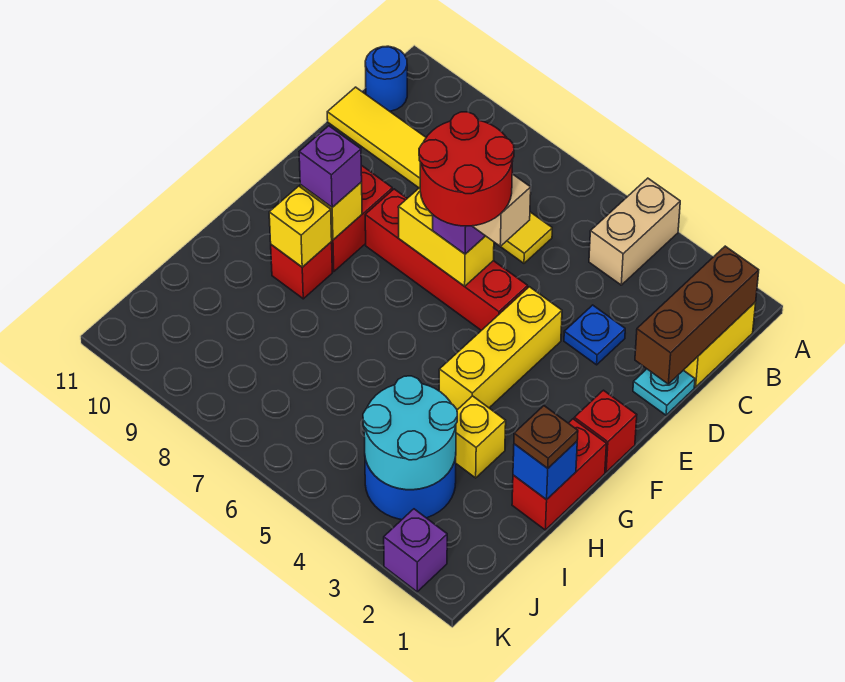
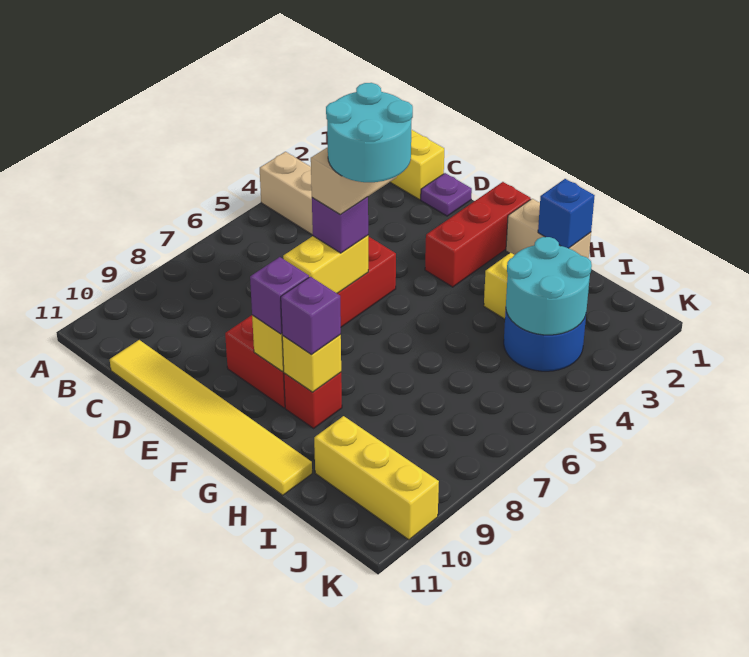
brown brick B1:D1 level 2 -> none
blue round brick B11 level 1 -> none
yellow tile C6:C11 level 1 -> yellow tile C11:H11 level 1
cyan plate D1 level 1 -> purple plate D1 level 1
blue plate D3 level 1 -> none
yellow brick E4:G4 level 1 -> yellow brick I10:K10 level 1
red round brick E5:F6 level 5 -> cyan round brick E5:F6 level 5
red brick F1 level 1 -> red brick F1:F3 level 1
red brick G1:H1 level 1 -> tan brick G1:H1 level 1
brown plate H1 level 3 -> none
purple brick K2 level 1 -> purple brick G9 level 3

